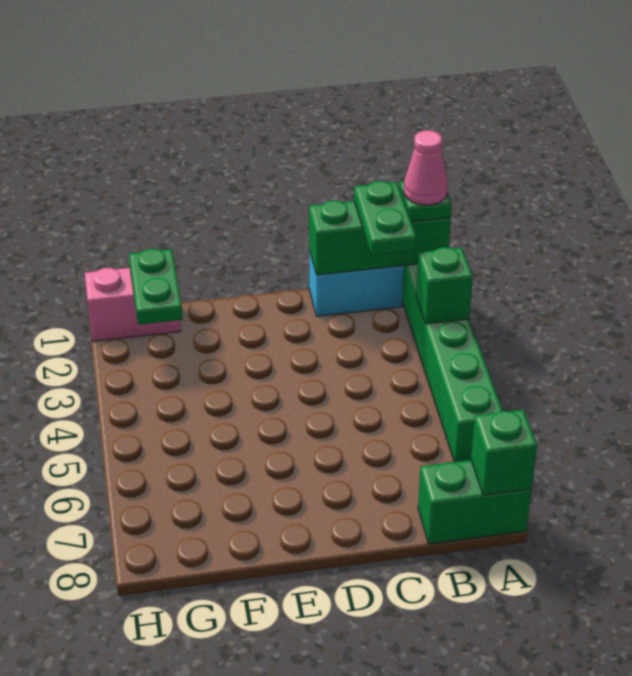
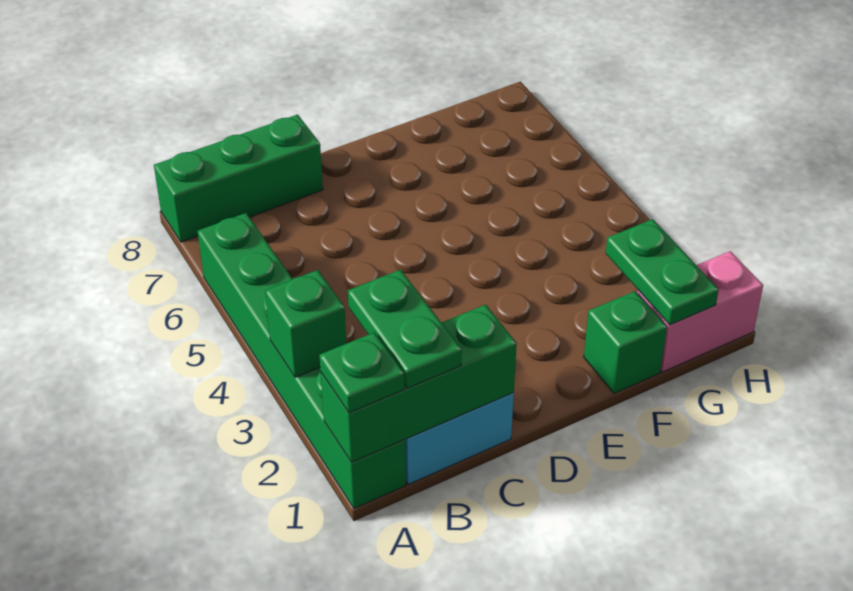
pink cone A1 level 4 -> none
green brick A8:B8 level 1 -> green brick A8:C8 level 1
green brick A8 level 2 -> green brick F1 level 1

